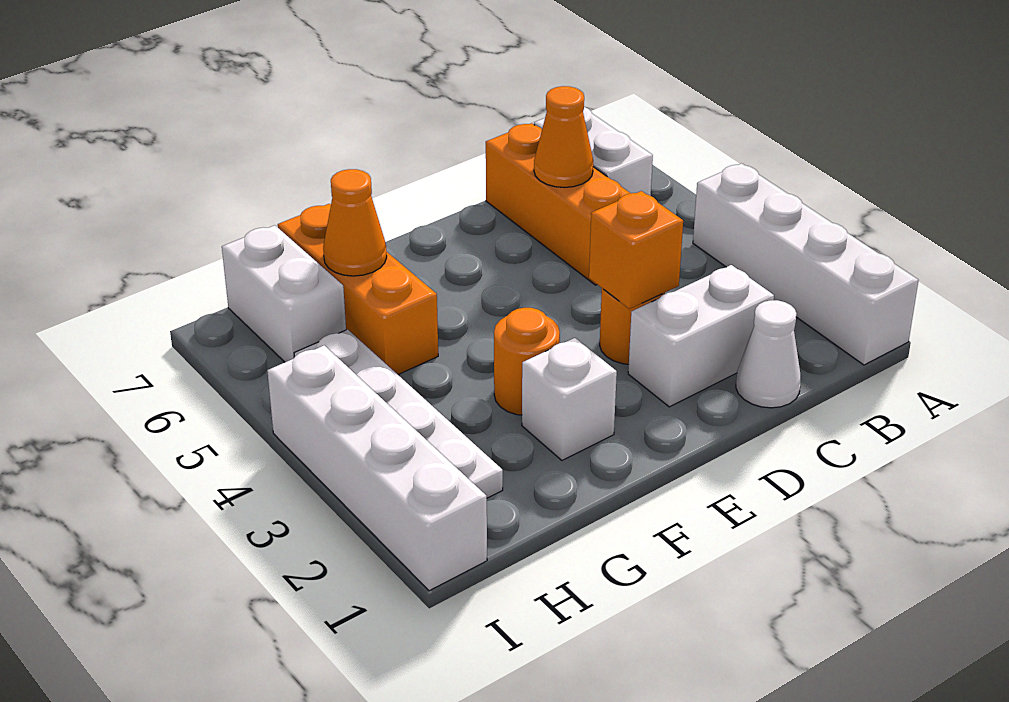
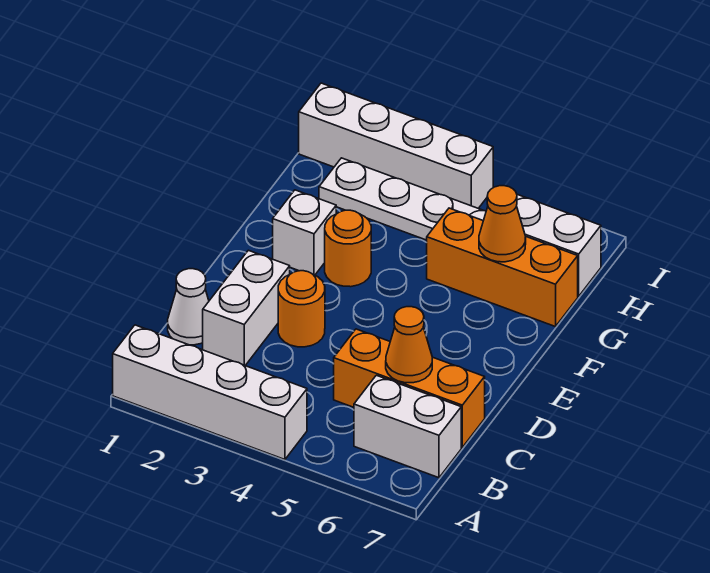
orange brick D3 level 2 -> none

